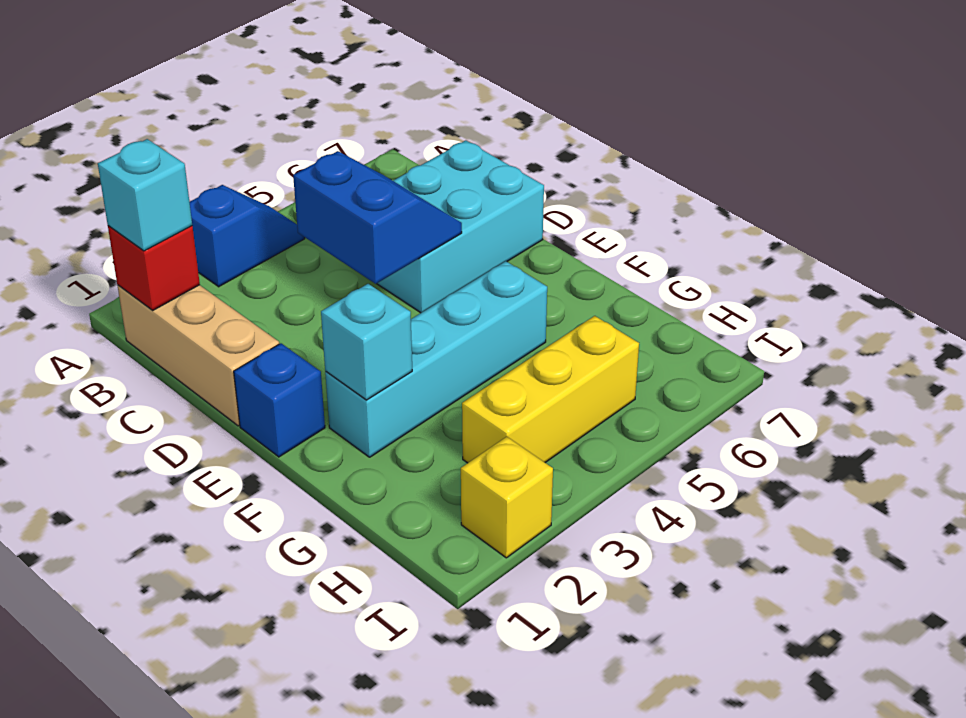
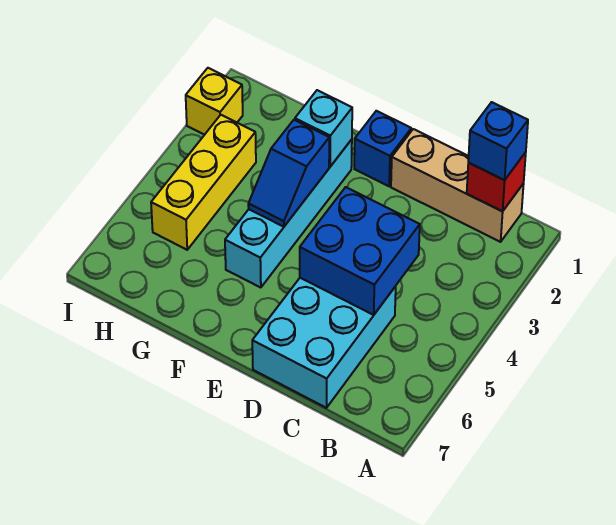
blue slope A3:A4 level 1 top 3 -> blue slope F3:F4 level 2 top 3
cyan brick B1 level 3 -> blue brick B1 level 3
blue slope C4:D5 level 2 top 4 -> blue brick C4:D5 level 2

